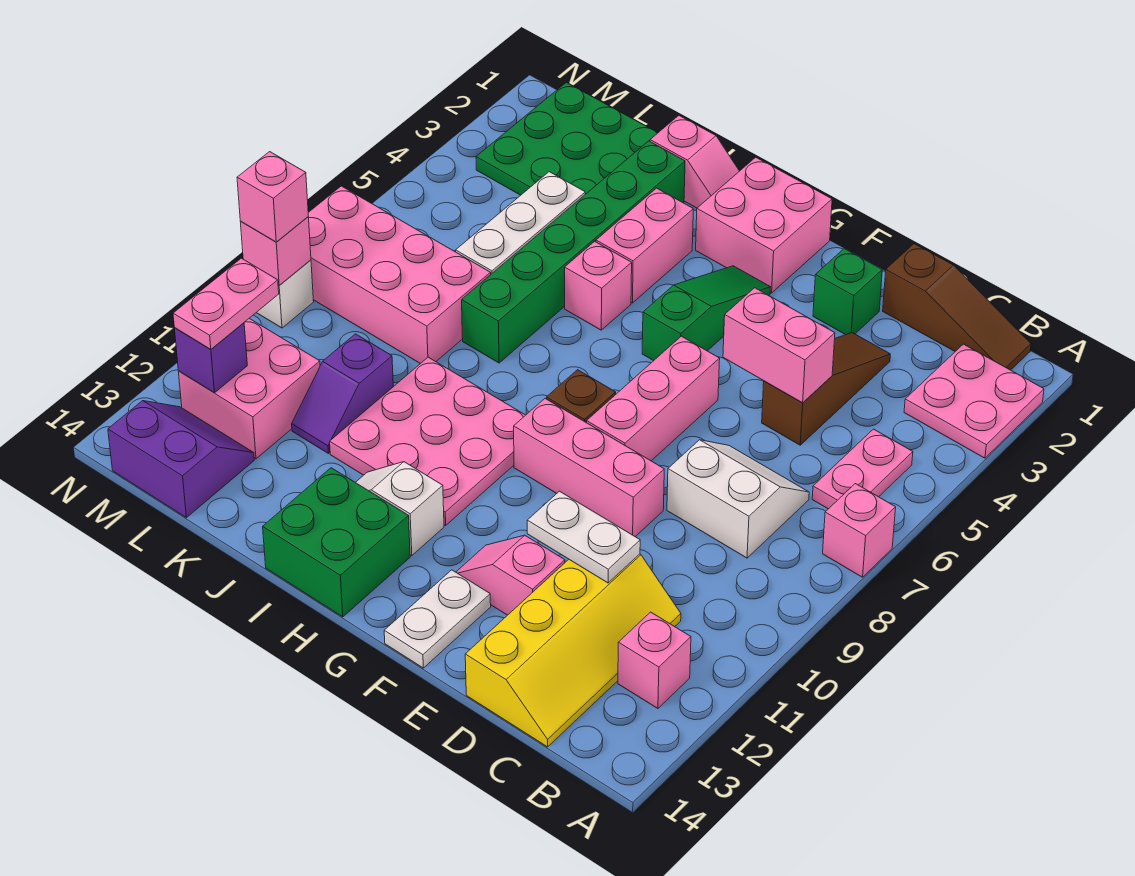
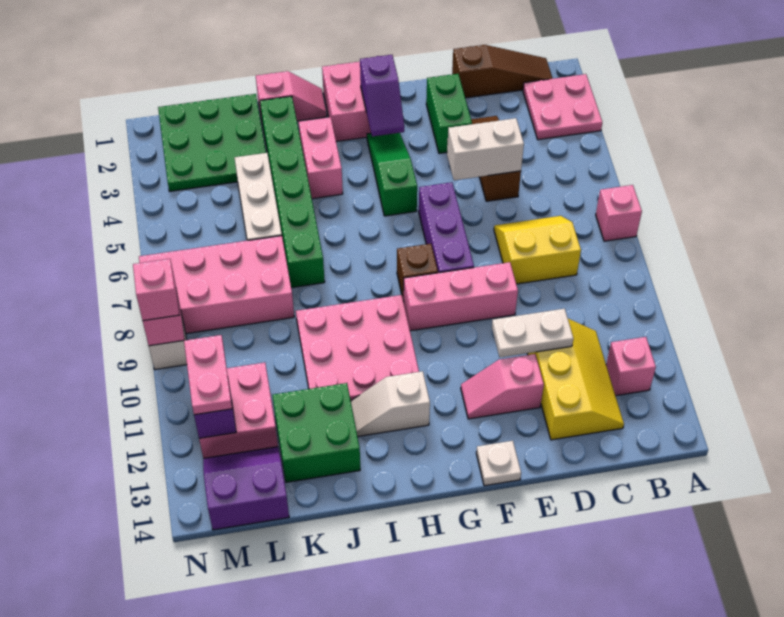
pink plate B5:B6 level 1 -> none
white slope C7:D8 level 1 top 8 -> yellow slope C7:D8 level 1 top 8
yellow slope C11:D14 level 1 top D -> yellow slope C11:D13 level 1 top D
pink brick D5:E5 level 2 -> white brick D5:E5 level 2
green brick E2 level 1 -> green brick E2:E3 level 1
pink brick F6:F8 level 1 -> purple brick F6:F8 level 1
white plate F13:F14 level 1 -> white plate F14 level 1
green brick H13:I14 level 1 -> green brick J12:K13 level 1
pink brick I5 level 1 -> none
purple slope K10:K11 level 1 top 10 -> purple slope G2:G3 level 2 top 2

